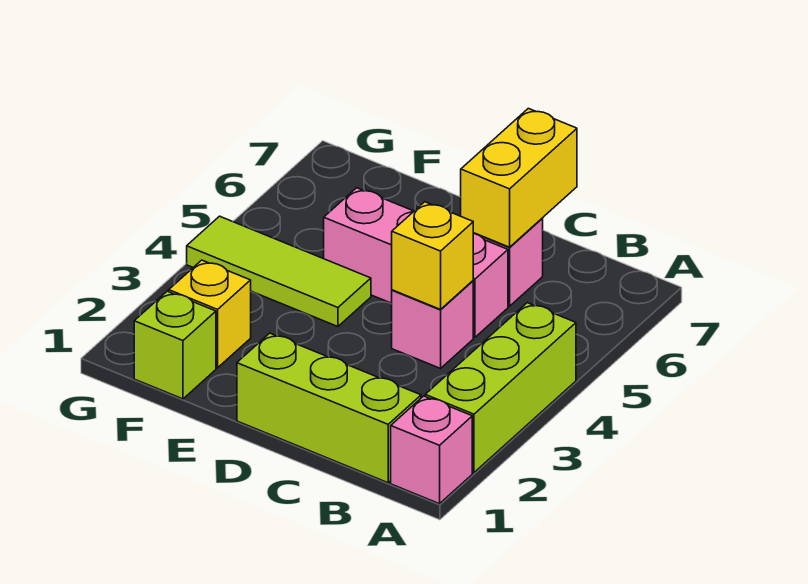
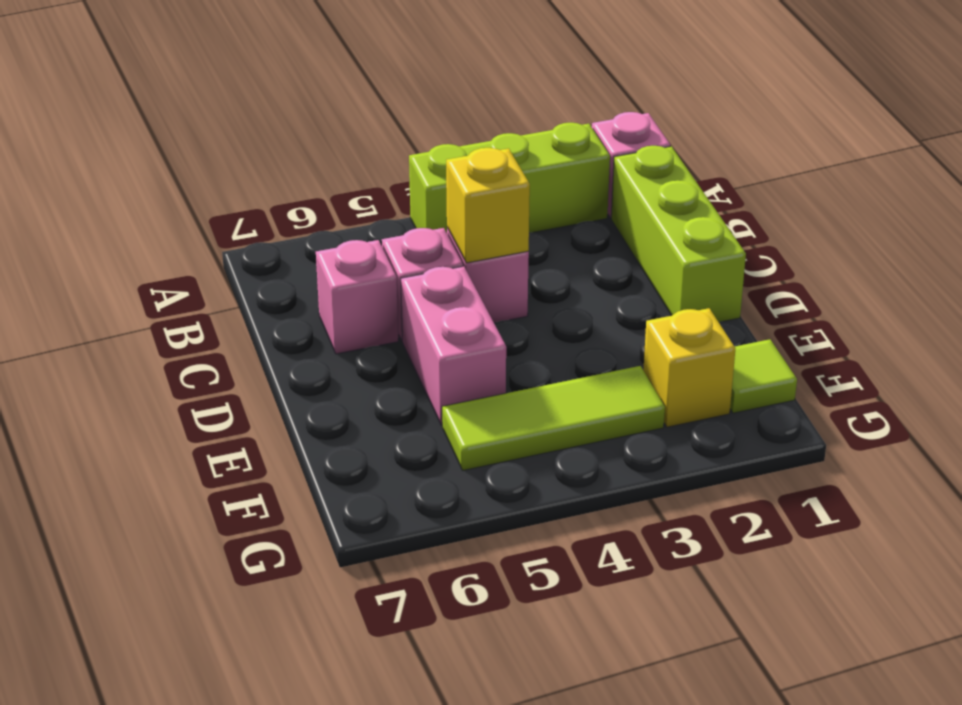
yellow brick C6:C7 level 2 -> none
lime tile E4:G4 level 1 -> lime tile F3:F5 level 1
lime brick F1 level 1 -> lime tile F1 level 1

